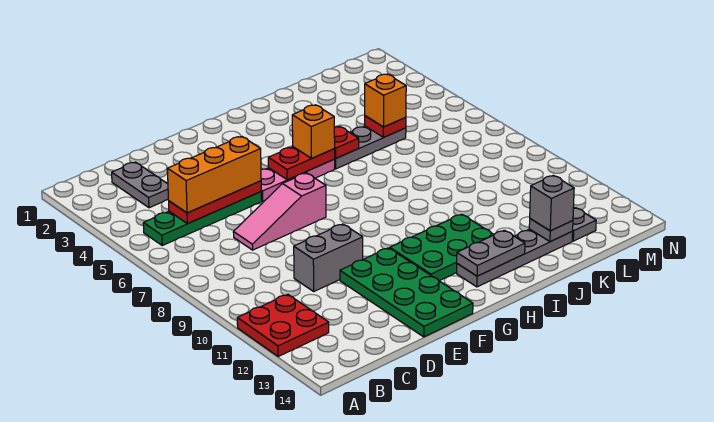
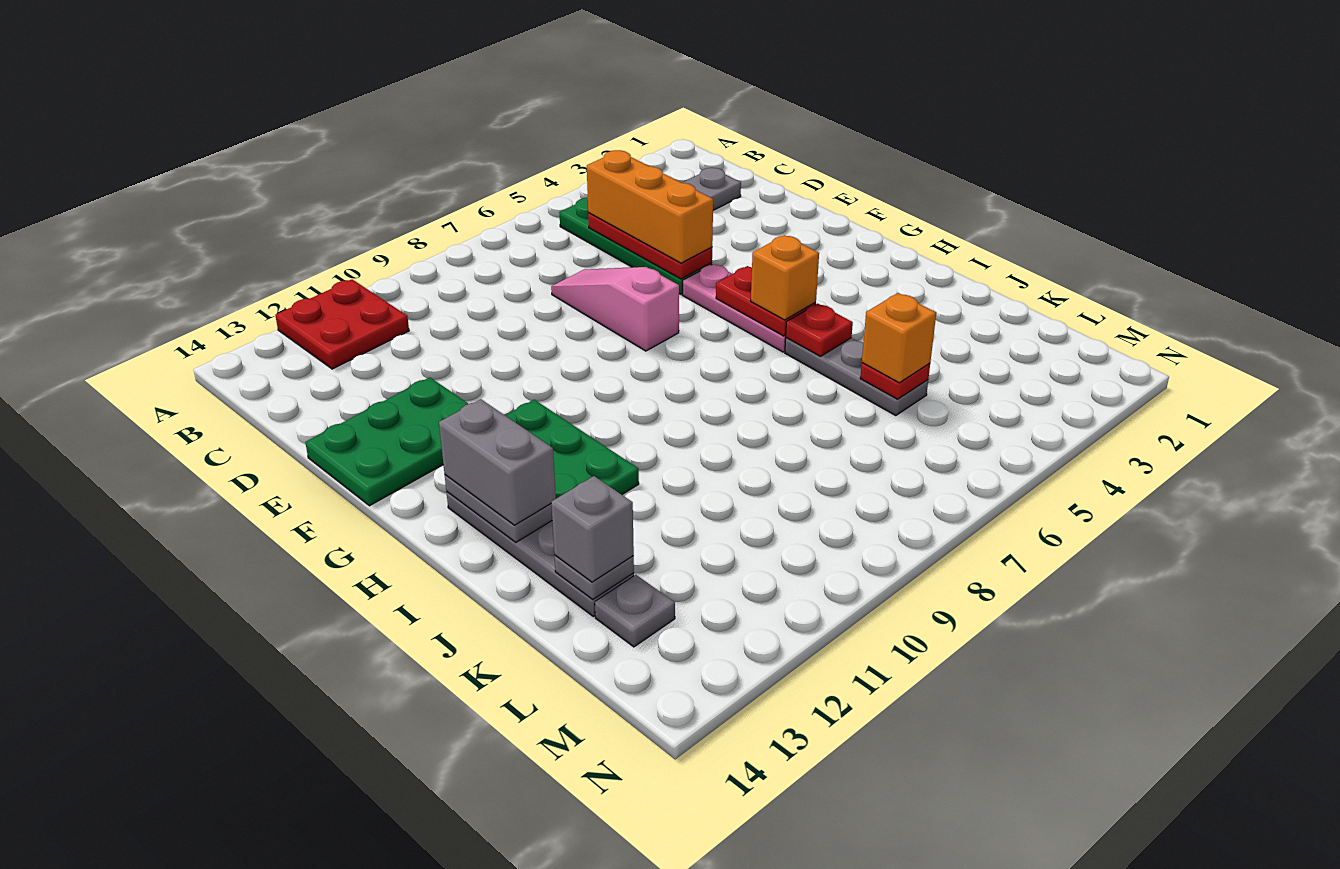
grey brick D10:E10 level 1 -> grey brick H13:I13 level 3
green plate E11:F14 level 1 -> green plate E12:F14 level 1

